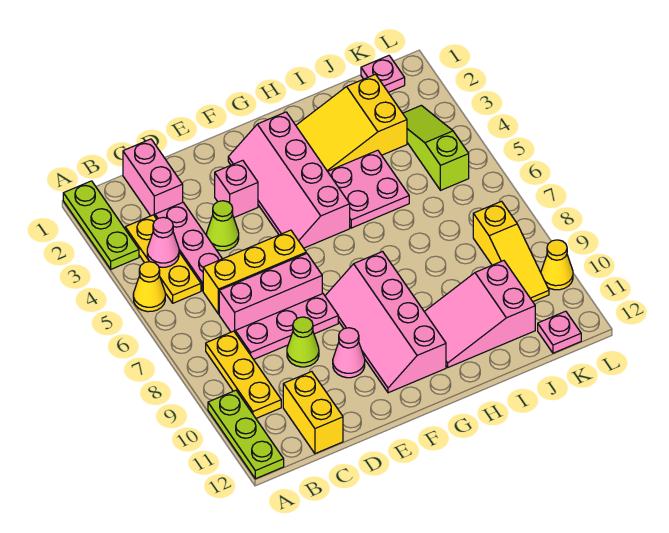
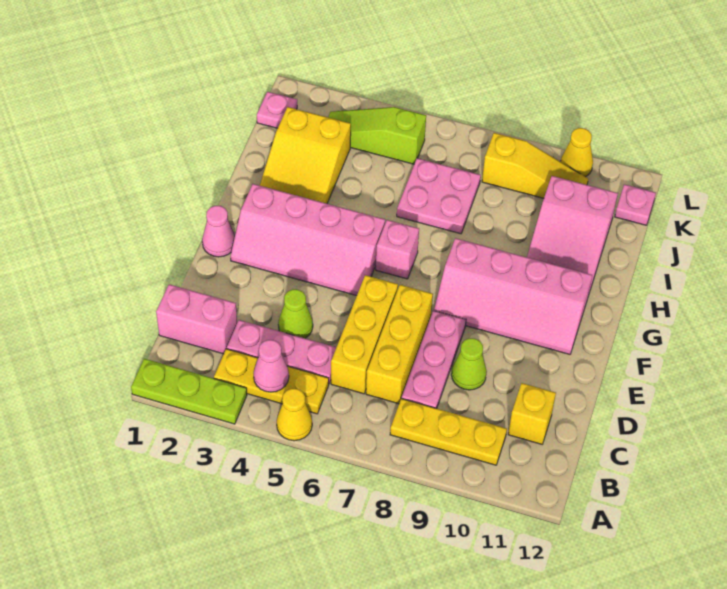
lime plate A10:A12 level 1 -> none
pink brick C7:E7 level 1 -> yellow brick C7:E7 level 1
yellow brick C11:C12 level 1 -> yellow brick C11 level 1
pink brick E3 level 1 -> pink brick G6 level 1
pink cone E10 level 1 -> pink cone F1 level 1
pink plate H4:I5 level 1 -> pink plate I6:J7 level 1

